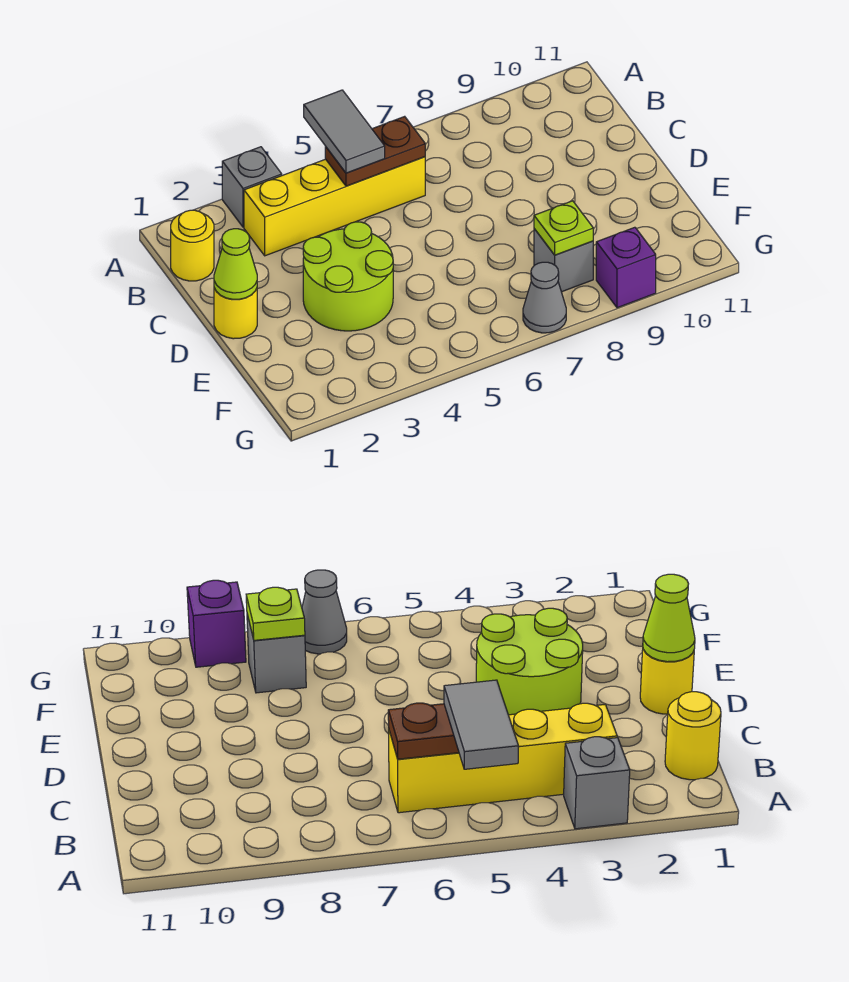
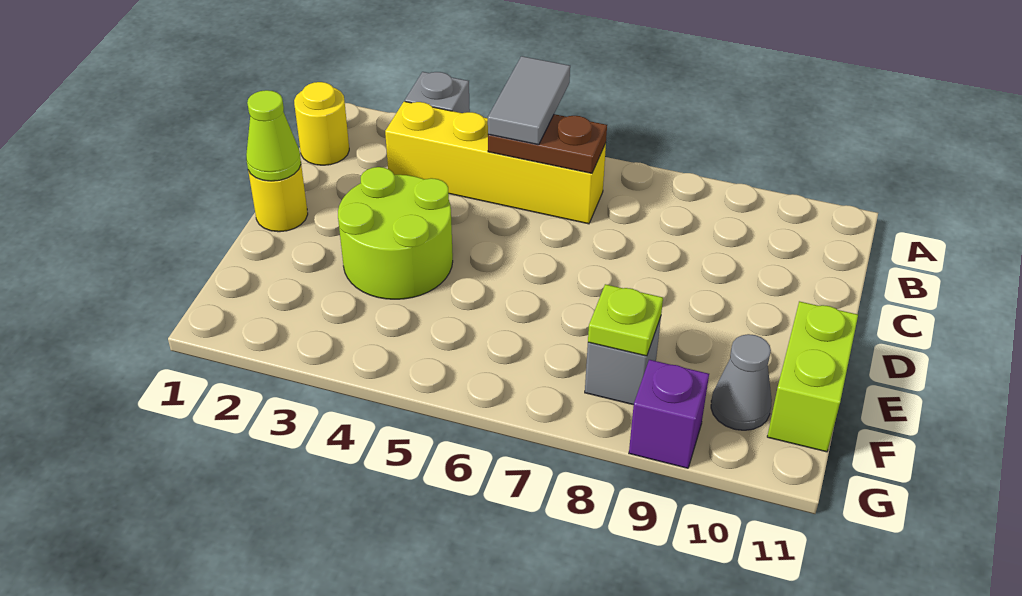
none -> lime brick E11:F11 level 1
grey cone G7 level 1 -> grey cone F10 level 1

